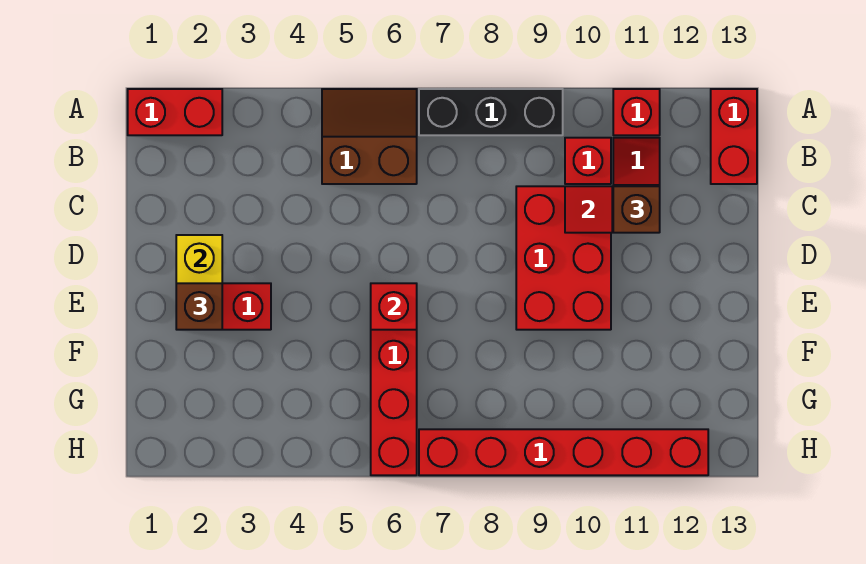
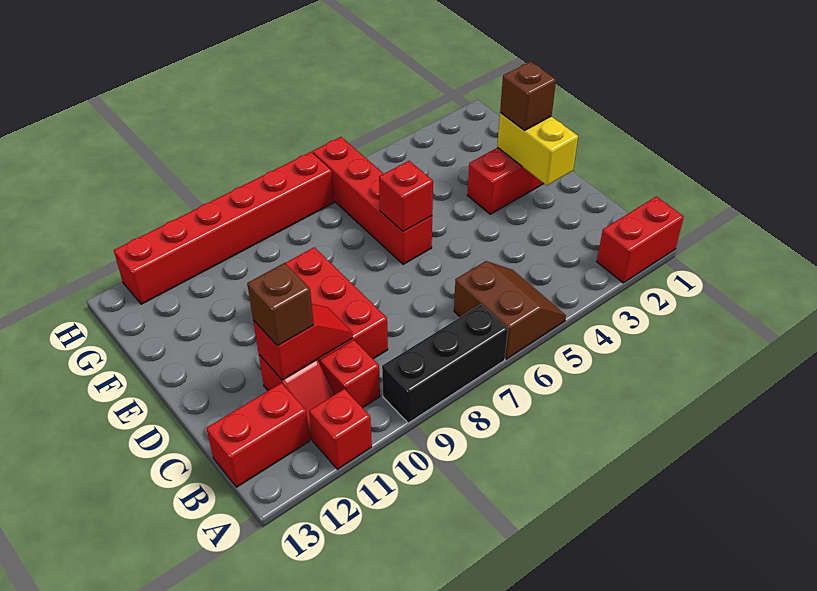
brown slope A5:B6 level 1 top B -> brown slope A5:B6 level 1 top 6
red brick A13:B13 level 1 -> red brick B12:B13 level 1

